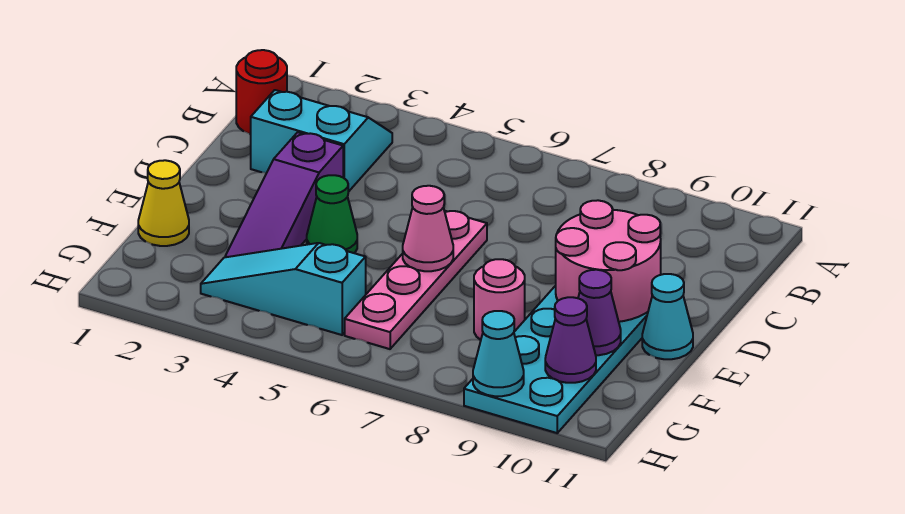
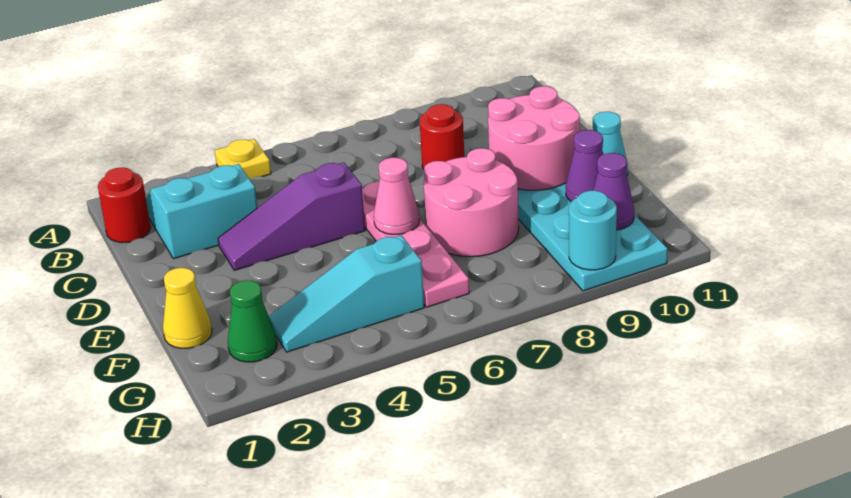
none -> yellow plate A4 level 1
none -> red round brick C8 level 1
purple slope D3:F3 level 1 top D -> purple slope D3:D5 level 1 top 5
green cone E4 level 1 -> green cone G2 level 1
pink round brick F8 level 1 -> pink round brick E7:F8 level 1
cyan cone H9 level 2 -> cyan round brick H9 level 2

